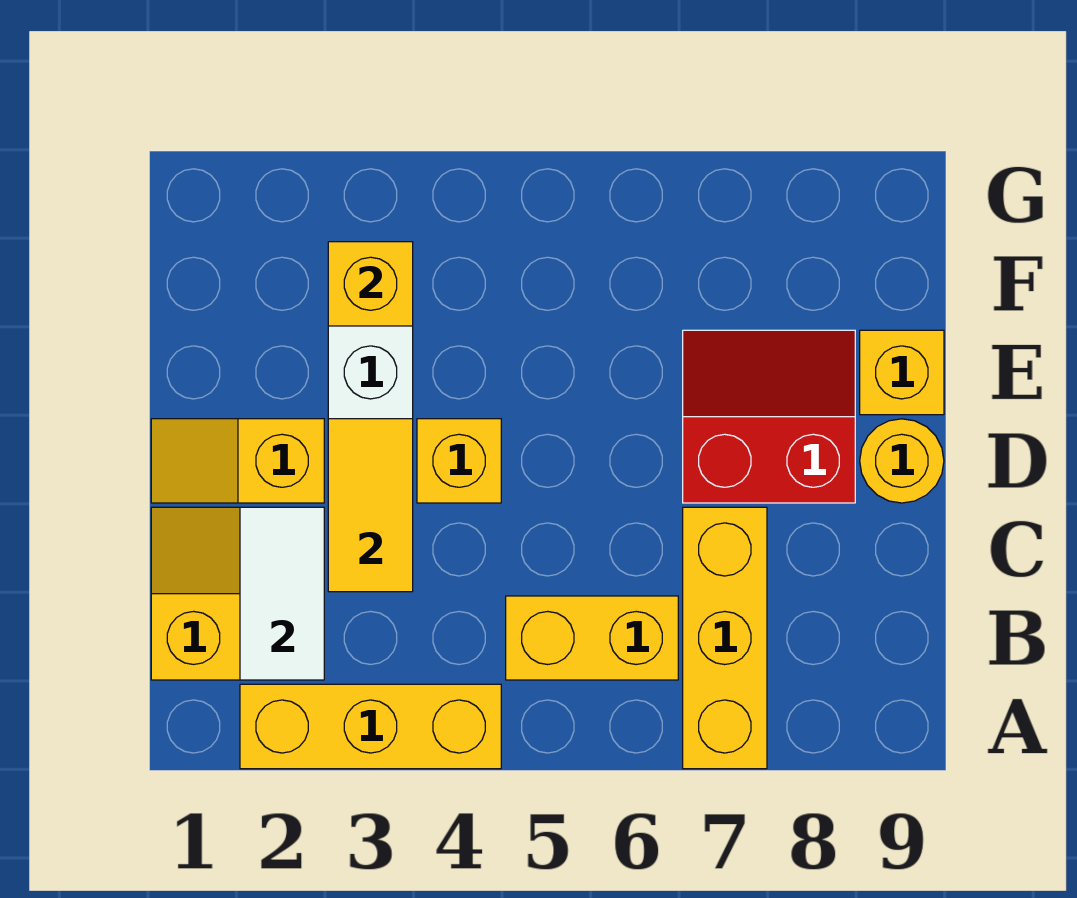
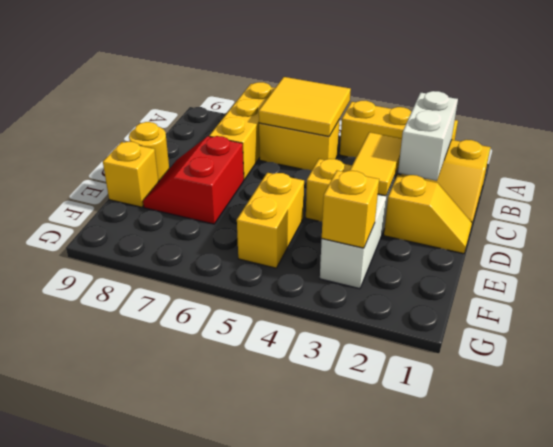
none -> yellow tile A5:B6 level 2
white tile B2:C2 level 2 -> white brick B2:C2 level 2
red slope D7:E8 level 1 top D -> red slope D7:E8 level 1 top 7
none -> yellow brick E5:F5 level 1

